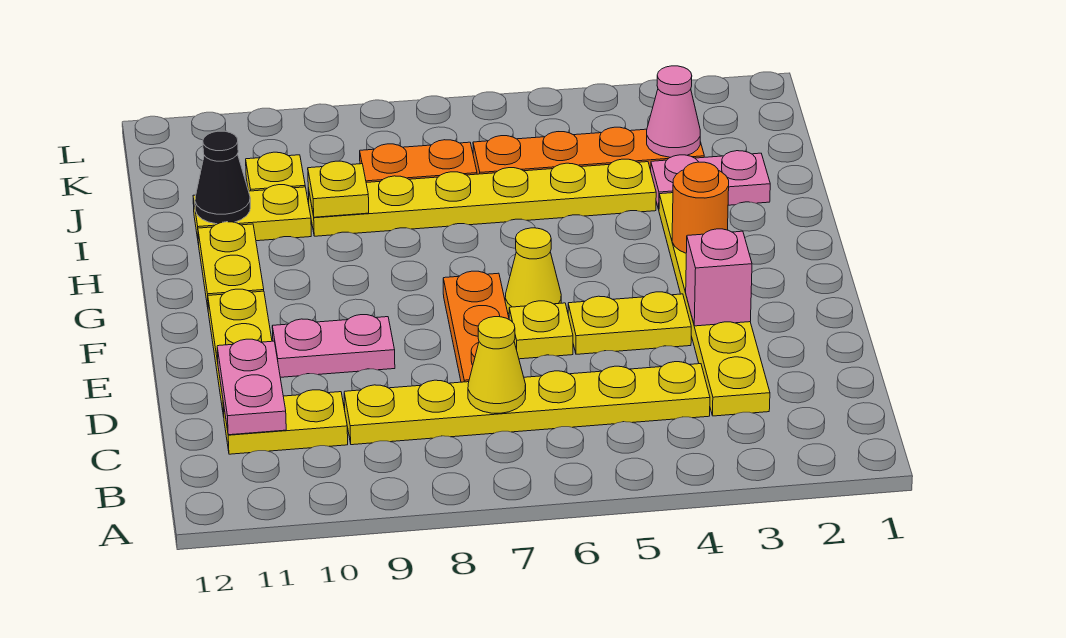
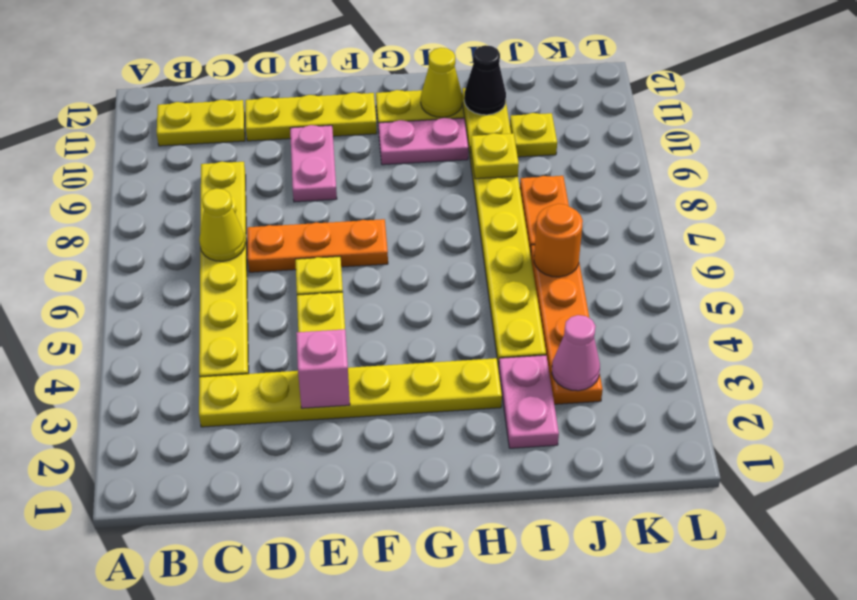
yellow plate C10:C11 level 1 -> yellow plate B11:C11 level 1
pink plate C11:D11 level 2 -> pink plate G10:H10 level 1
yellow cone F6 level 1 -> yellow cone H11 level 2
orange round brick G3 level 2 -> orange round brick J6 level 2

